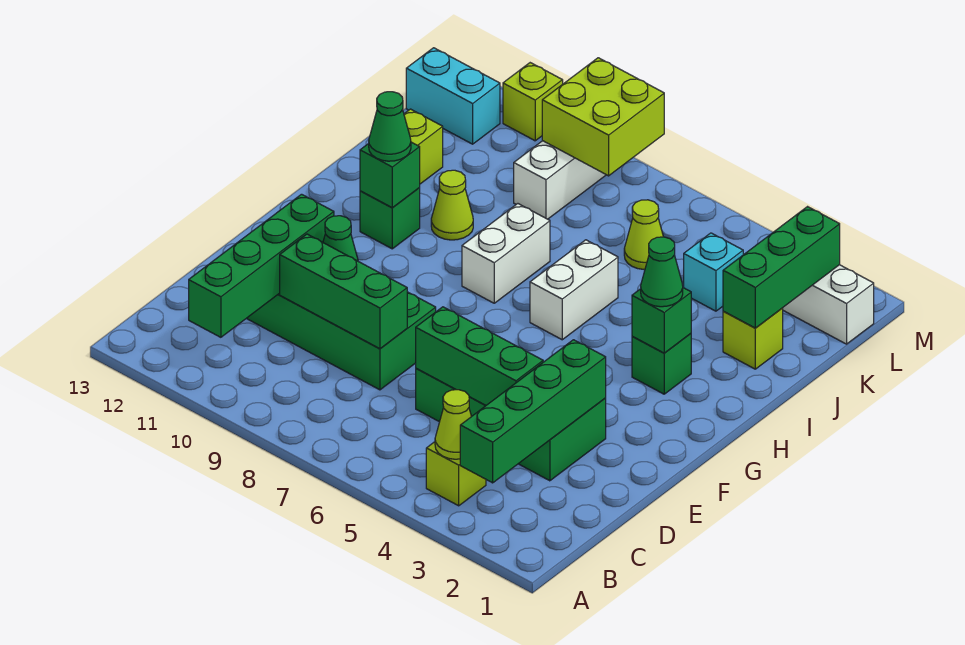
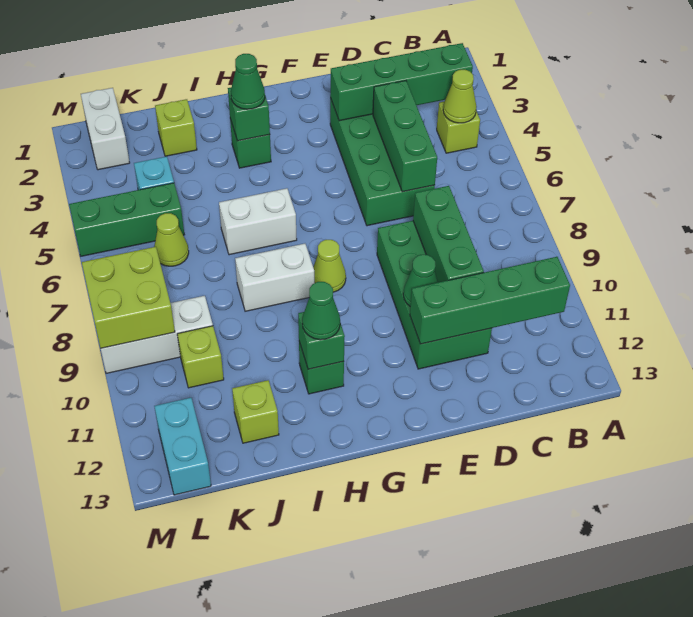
lime cone I10 level 1 -> lime cone G8 level 1
green brick J2:L2 level 2 -> green brick K5:M5 level 1
lime brick M11 level 1 -> lime brick K10 level 1

